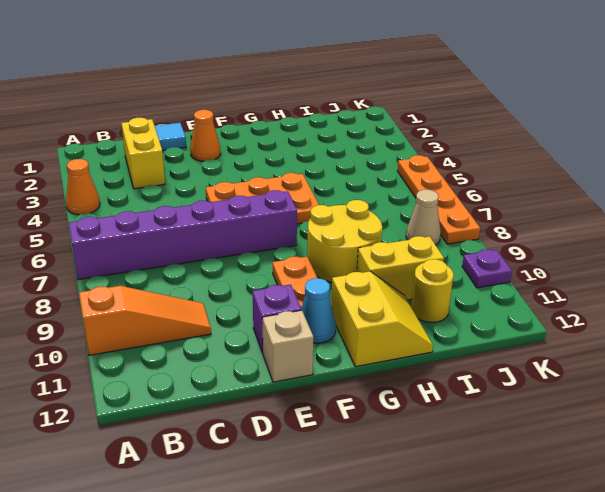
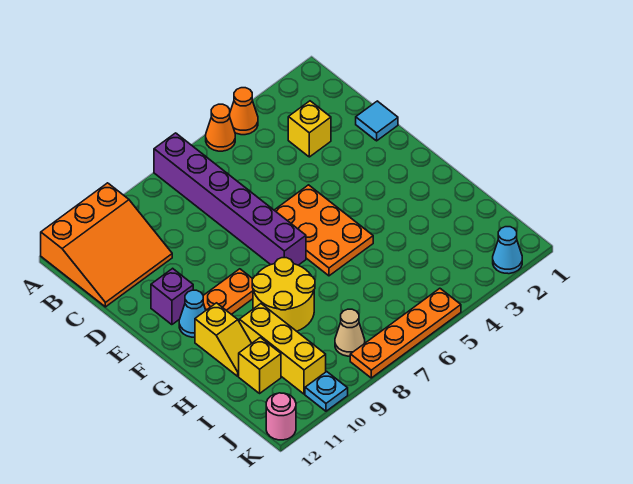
orange slope A10:C10 level 1 top A -> orange slope A10:C12 level 1 top A
yellow brick C2:C3 level 1 -> yellow brick C3 level 1
orange cone E2 level 1 -> orange cone A5 level 1
tan brick E12 level 1 -> none
yellow slope G11:H12 level 1 top G -> yellow slope G11:H11 level 1 top G
yellow brick H10:I10 level 1 -> yellow brick H10:J10 level 1
yellow round brick I11 level 1 -> yellow brick I11 level 1
none -> cyan cone K2 level 1
purple plate K10 level 1 -> cyan plate K10 level 1
none -> pink round brick K12 level 1

